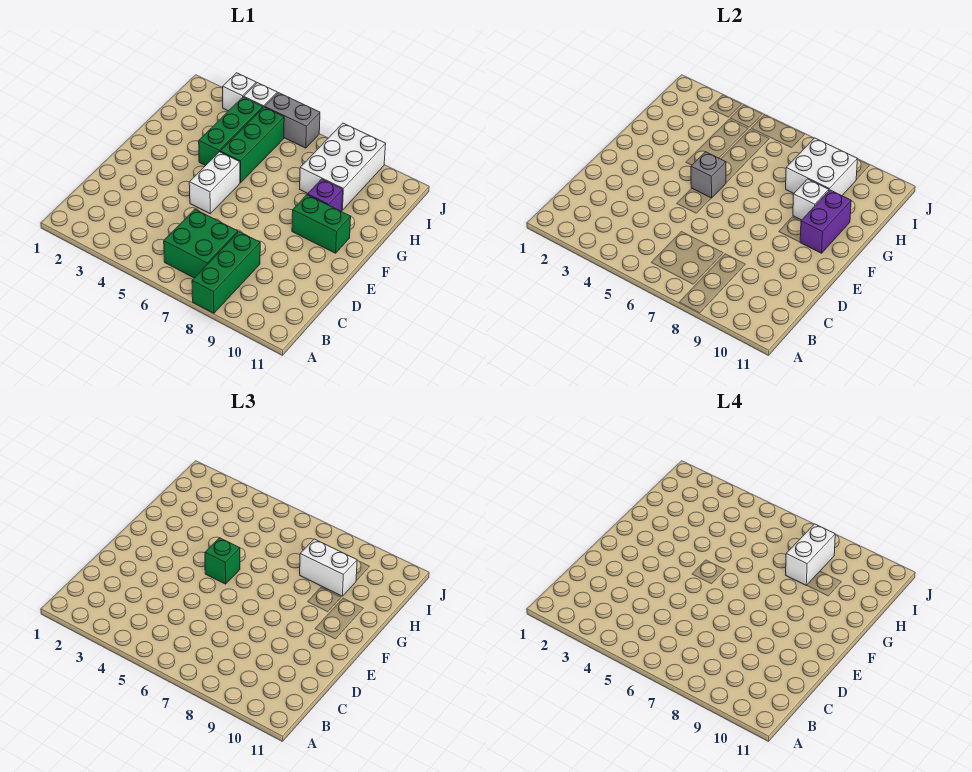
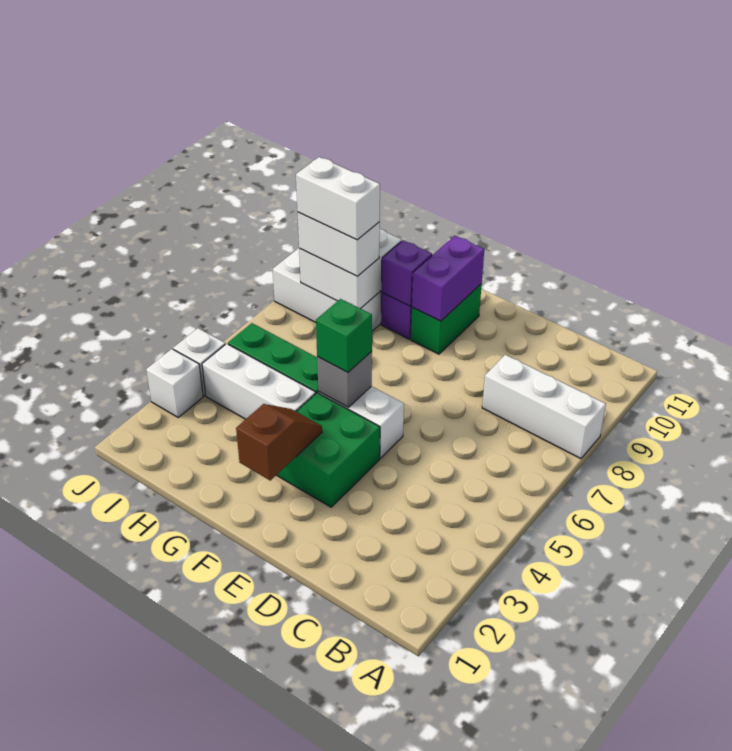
green brick A8:C8 level 1 -> white brick A8:C8 level 1
green brick B6:C7 level 1 -> green brick E3:F4 level 1
none -> brown slope F2:F3 level 2 top 2
purple brick F10:G10 level 2 -> purple brick F9:F10 level 2
green brick G4:I4 level 1 -> white brick G4:I4 level 1
white brick G9 level 2 -> purple brick G9 level 2
white brick H8:H9 level 3 -> white brick H8:I8 level 3
grey brick J5:J6 level 1 -> none

